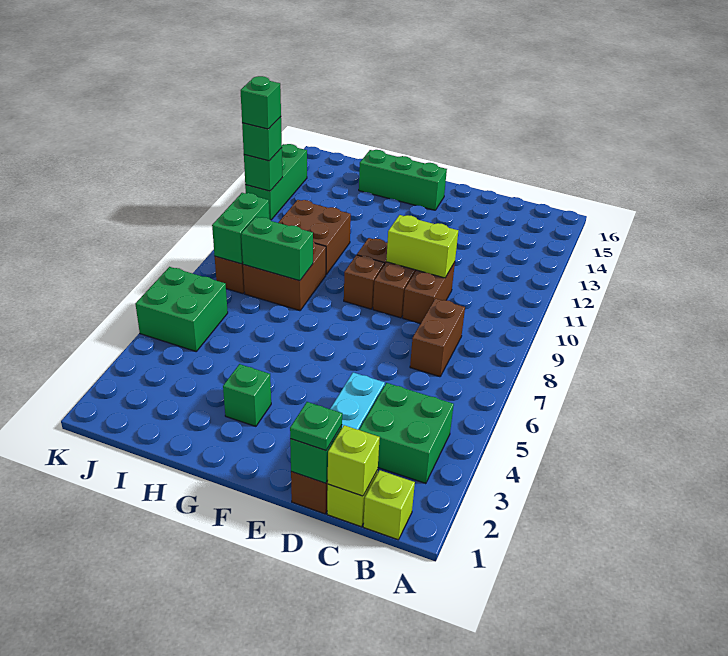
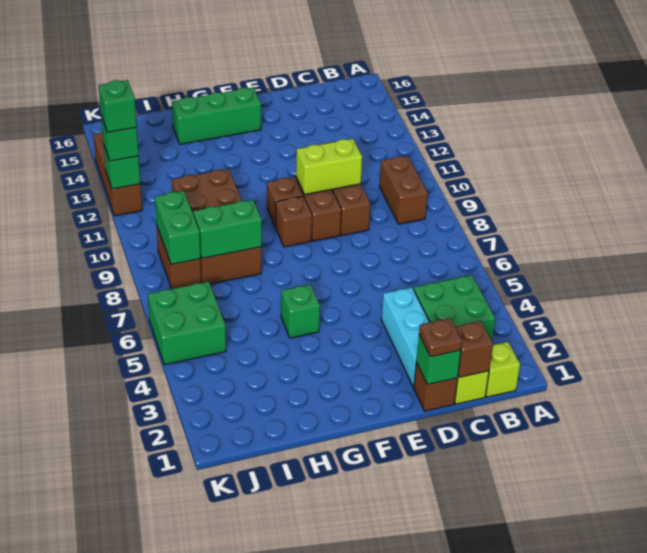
lime brick C1 level 2 -> brown brick C1 level 2
brown brick C7:C8 level 1 -> brown brick B9:B10 level 1
green plate D1 level 3 -> brown plate D1 level 3
green brick G3 level 1 -> green brick G5 level 1
green brick K12:K14 level 1 -> brown brick K12:K14 level 1

